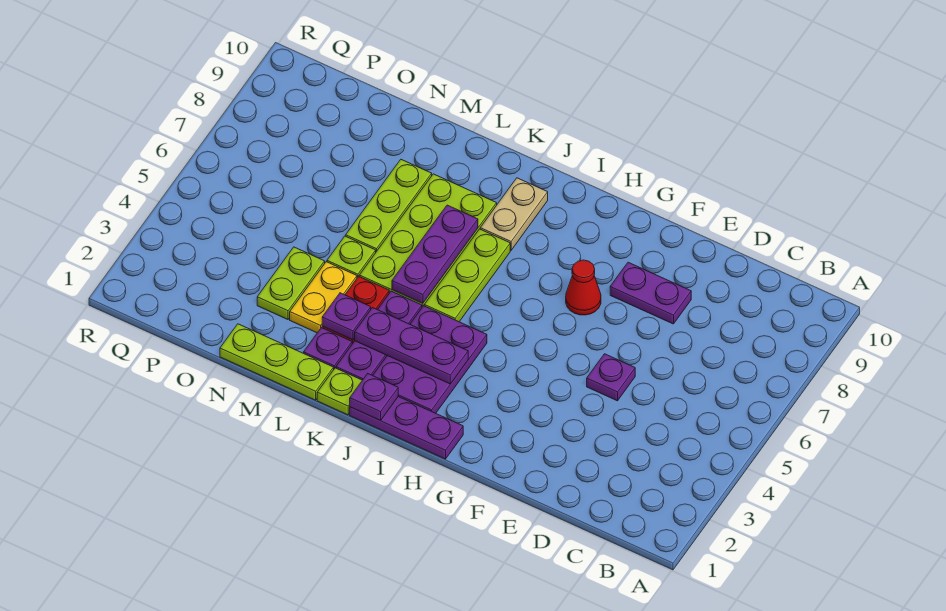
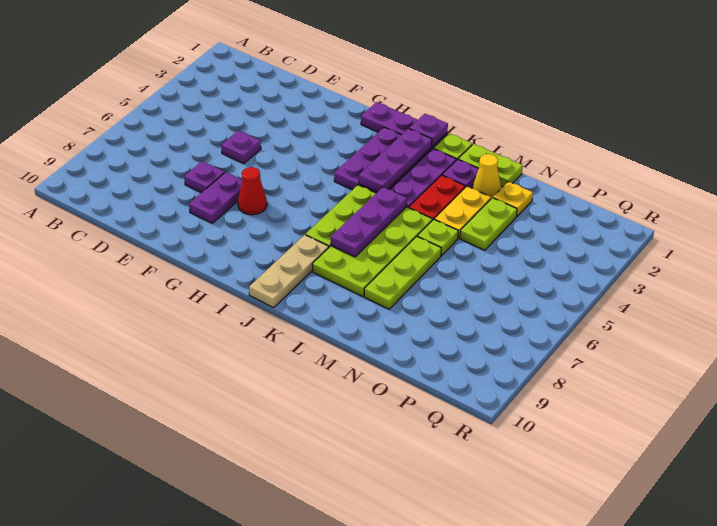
purple plate E8:F8 level 1 -> purple plate F7:F8 level 1
purple plate I3:K3 level 2 -> purple plate J2:J4 level 2
tan plate J8:J9 level 1 -> tan plate J8:J10 level 1
lime plate L1:N1 level 1 -> lime plate L1:M1 level 1
purple plate L3 level 2 -> purple plate E7 level 1
none -> yellow cone M2 level 1
none -> yellow plate N2 level 1

